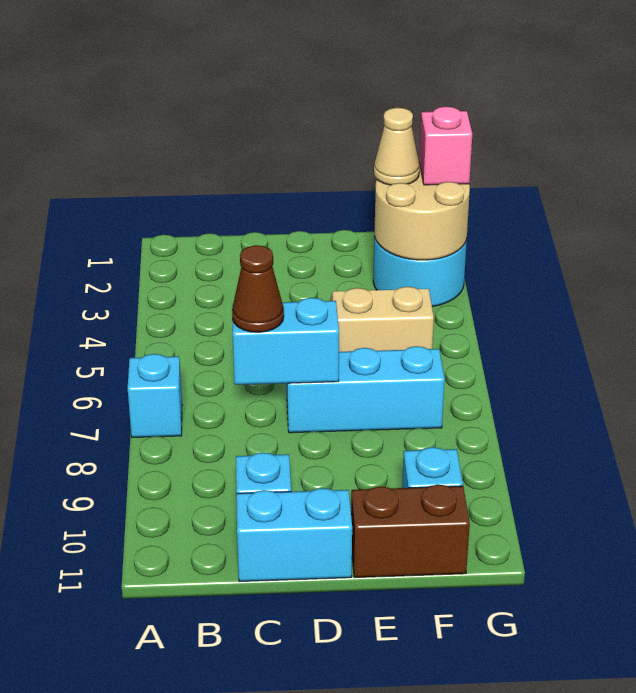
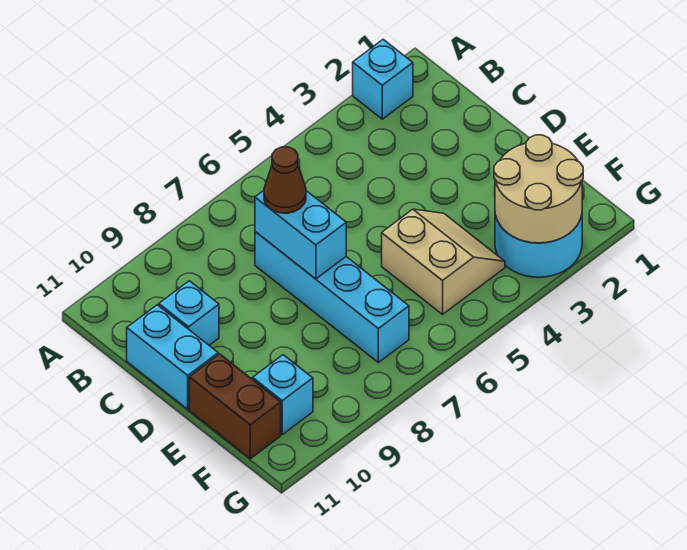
cyan brick A7 level 1 -> cyan brick A2 level 1
cyan brick D7:F7 level 1 -> cyan brick C7:F7 level 1
tan cone F2 level 3 -> none
pink brick G2 level 3 -> none

